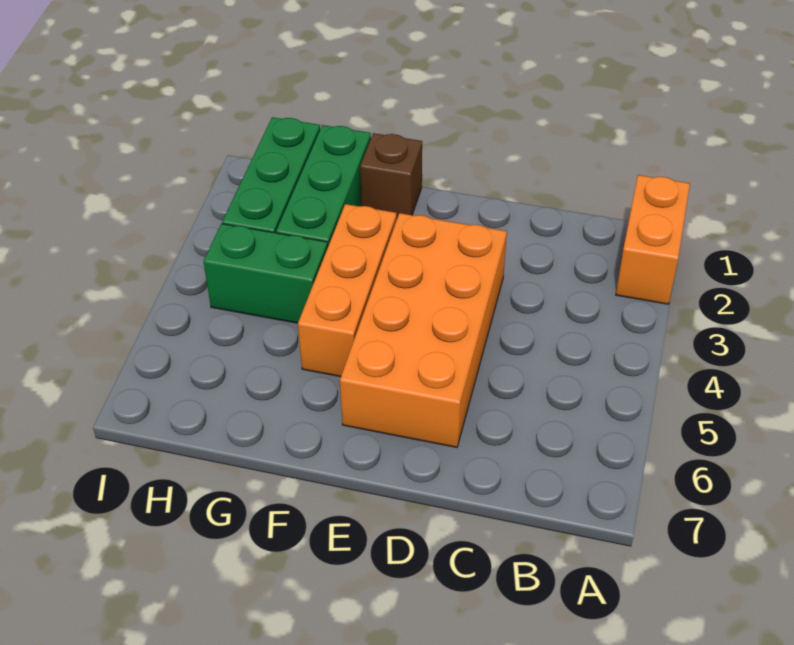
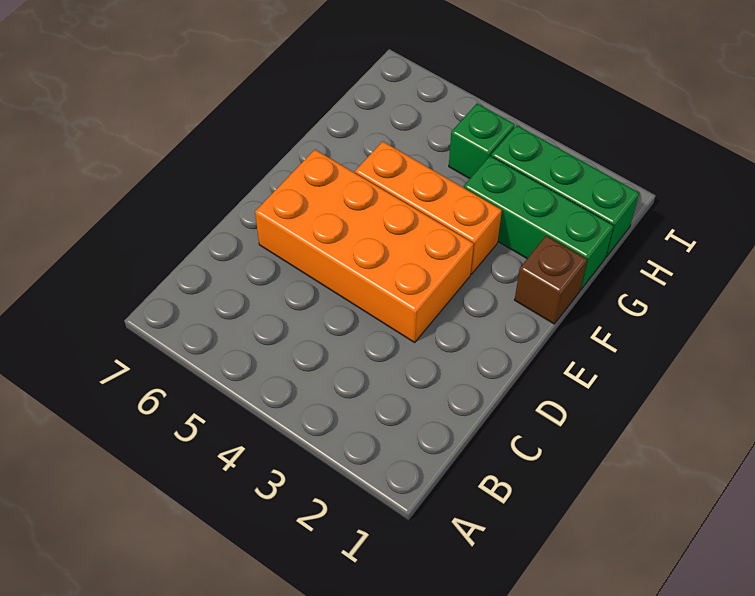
orange brick A1:A2 level 1 -> none
green brick G4:H4 level 1 -> green brick H4 level 1

